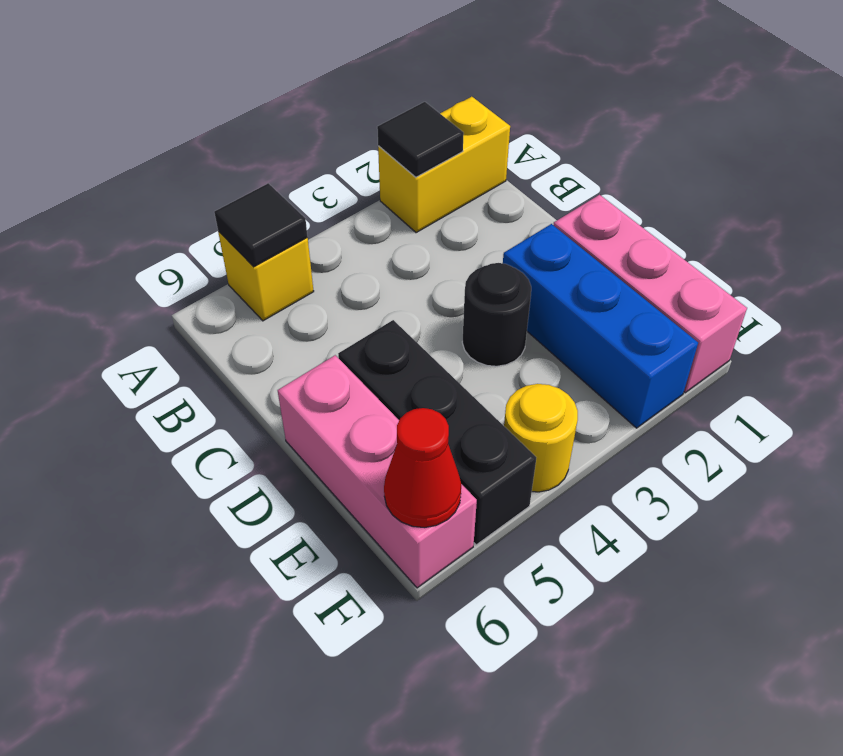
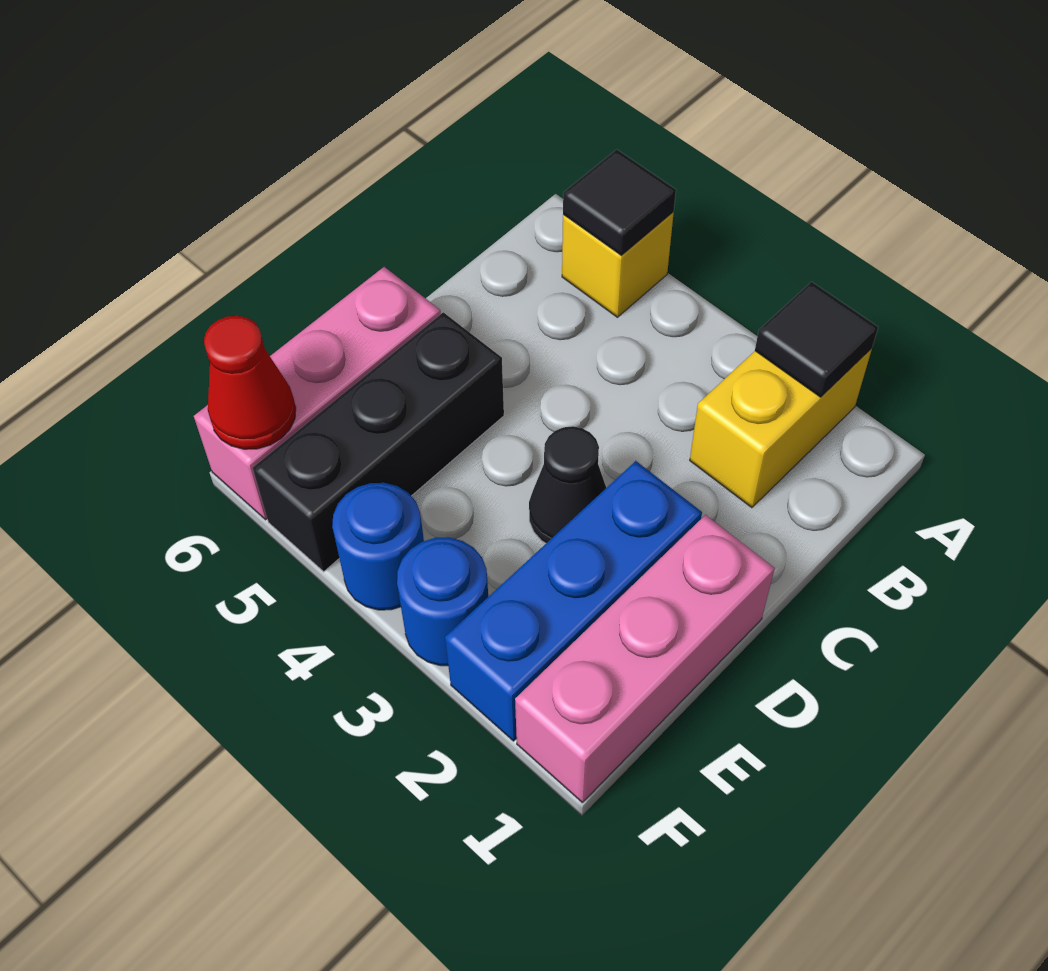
yellow brick A1:A2 level 1 -> yellow brick A2:B2 level 1
black round brick D3 level 1 -> black cone D3 level 1
none -> blue round brick F3 level 1
yellow round brick F4 level 1 -> blue round brick F4 level 1

